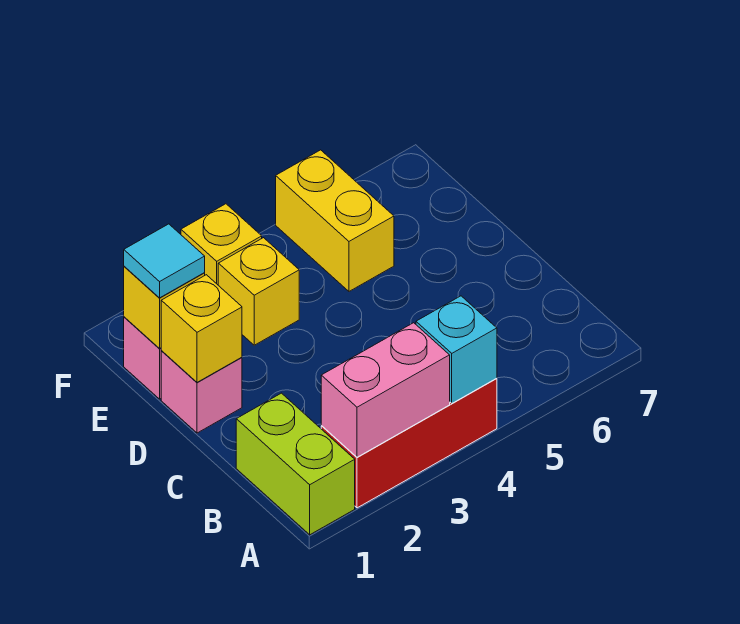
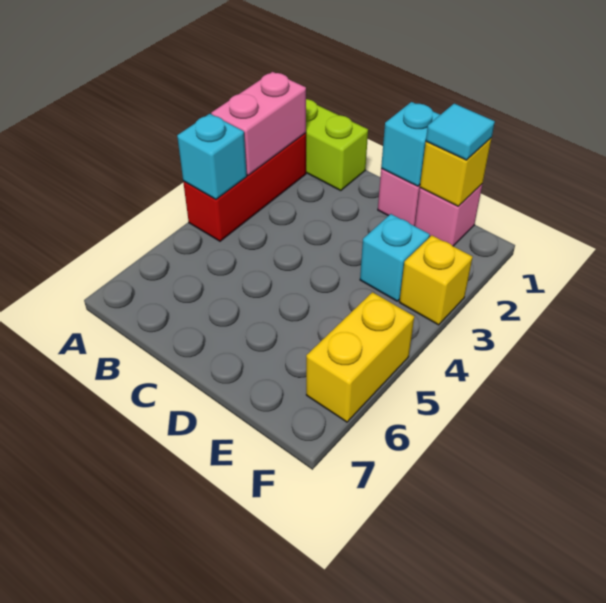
yellow brick D1 level 2 -> cyan brick D1 level 2
yellow brick E3 level 1 -> cyan brick E3 level 1
yellow brick E5:F5 level 1 -> yellow brick F5:F6 level 1

